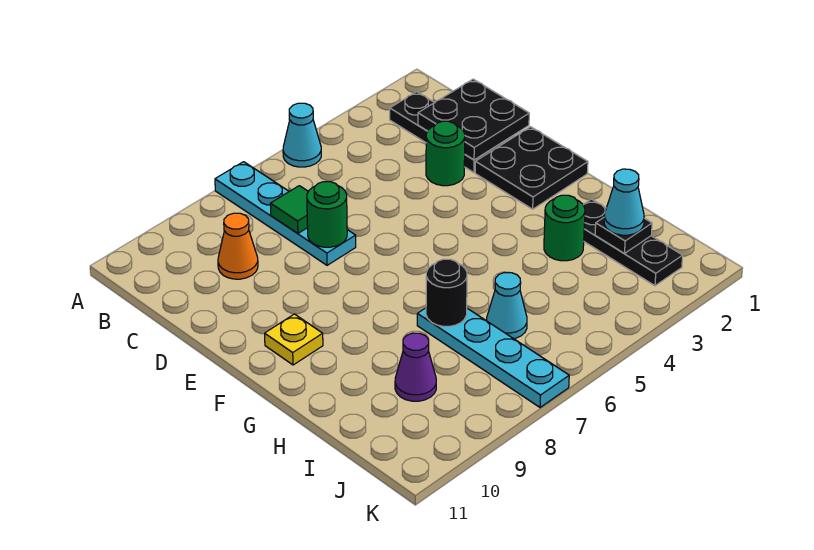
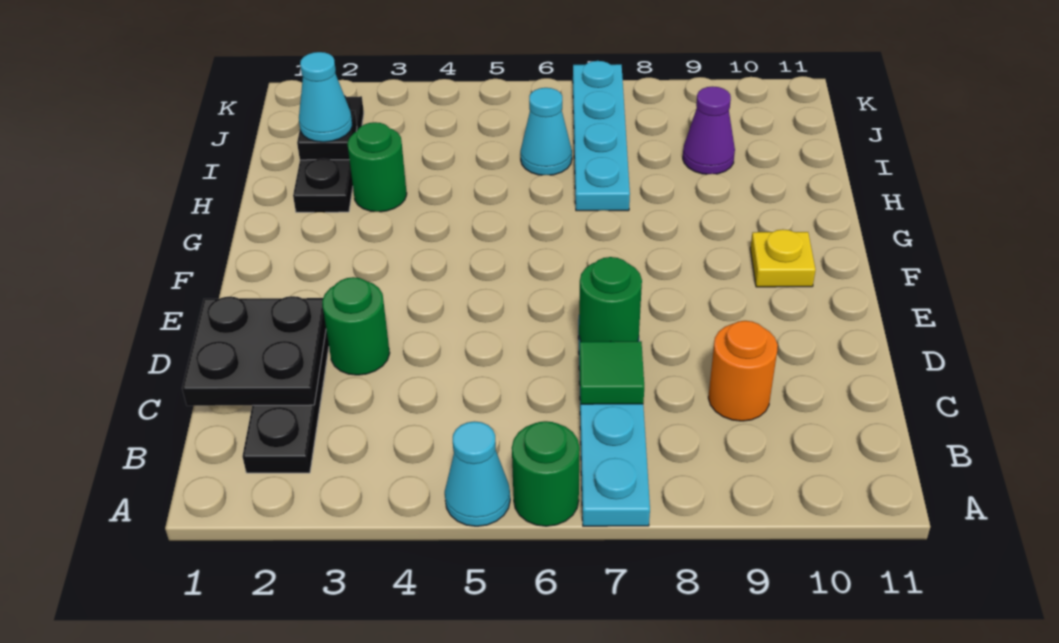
none -> green round brick A6 level 1
orange cone C9 level 1 -> orange round brick C9 level 1
black plate E1:F2 level 1 -> none
black round brick H7 level 2 -> none

